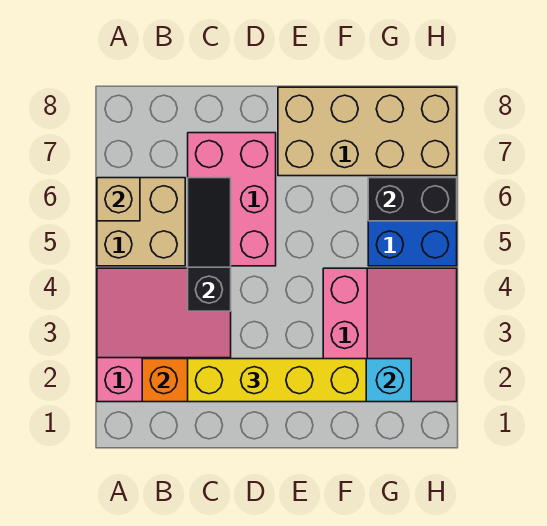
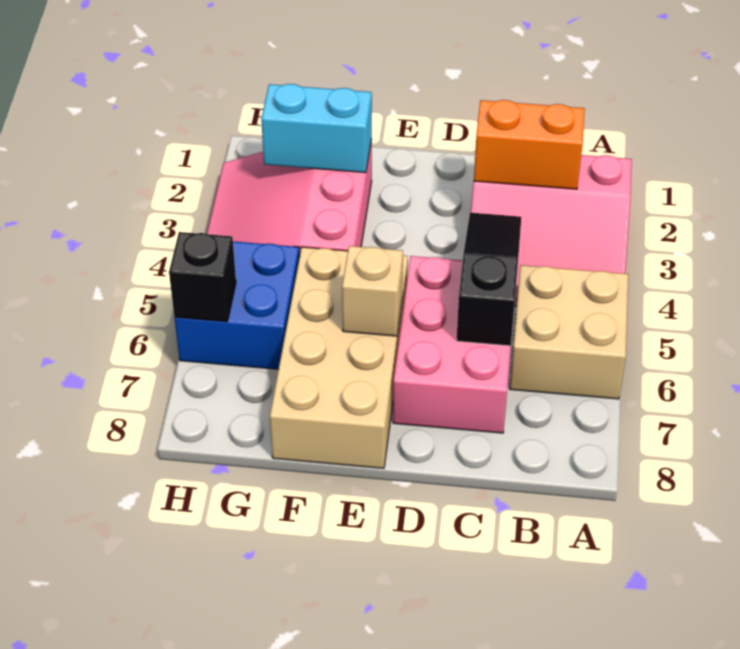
tan brick A6 level 2 -> tan brick E6 level 2
yellow brick C2:F2 level 3 -> none
black slope C4:C6 level 2 top 4 -> black slope C4:C6 level 2 top 6
tan brick E7:H8 level 1 -> tan brick E5:F8 level 1
black brick G6:H6 level 2 -> black brick H6 level 2

